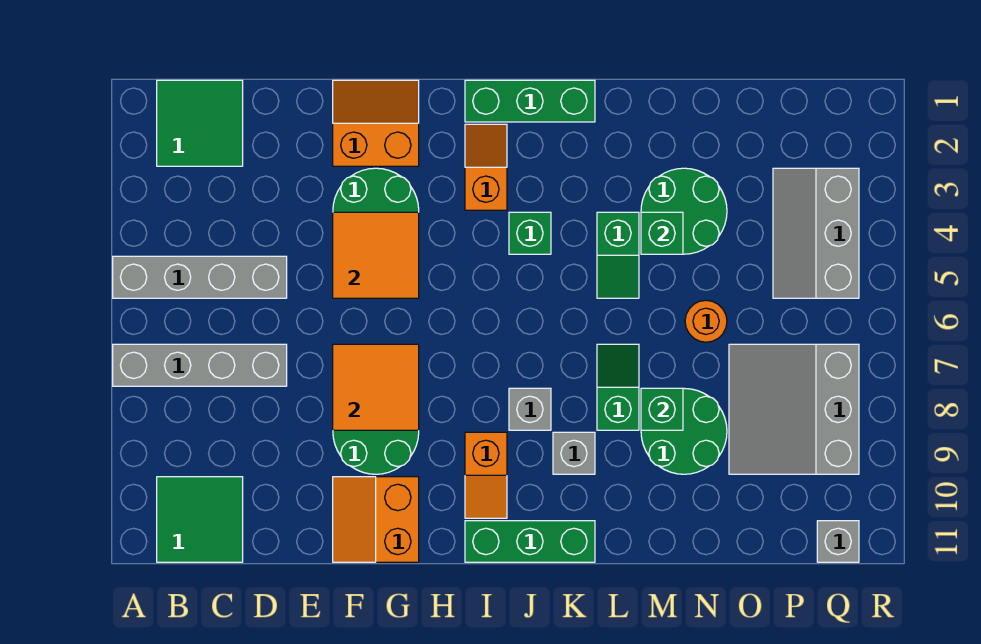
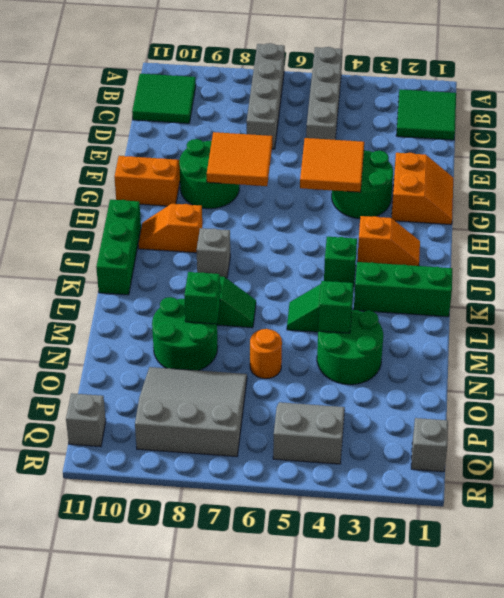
green brick I1:K1 level 1 -> green brick K1:K3 level 1
grey brick K9 level 1 -> grey brick Q1 level 1
grey slope P3:Q5 level 1 top Q -> grey slope P4:Q5 level 1 top Q

